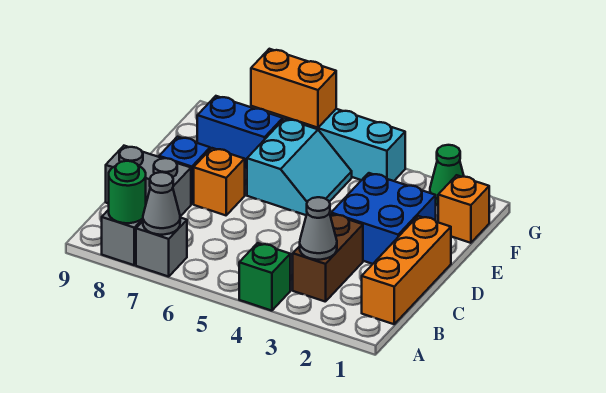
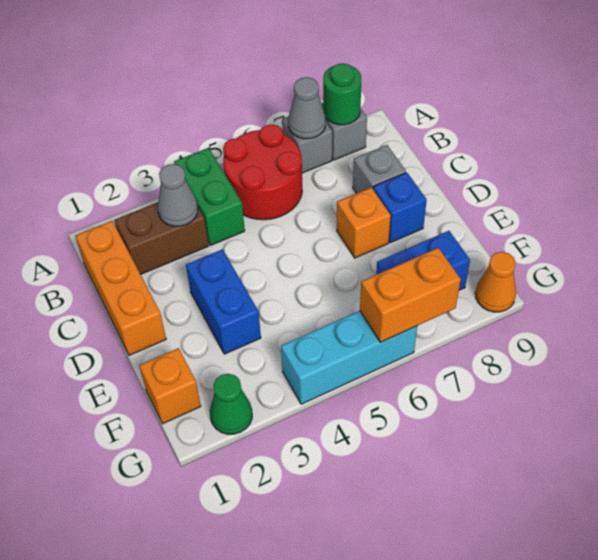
green brick A4 level 1 -> green brick A4:B4 level 1
none -> red round brick A5:B6 level 1
brown brick B3:C3 level 1 -> brown brick B2:B3 level 1
grey brick C8:C9 level 1 -> grey brick C8 level 1
blue brick D2:E3 level 1 -> blue brick D3:E3 level 1
cyan slope E5:F6 level 1 top 6 -> none
none -> orange cone G9 level 1

